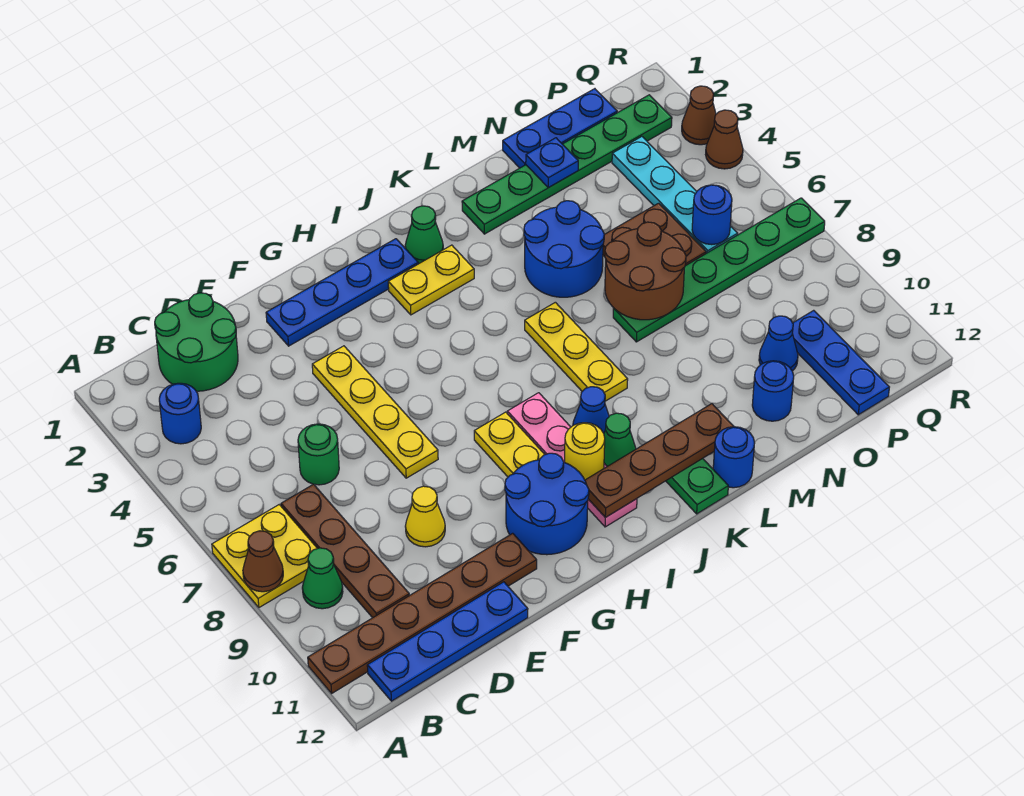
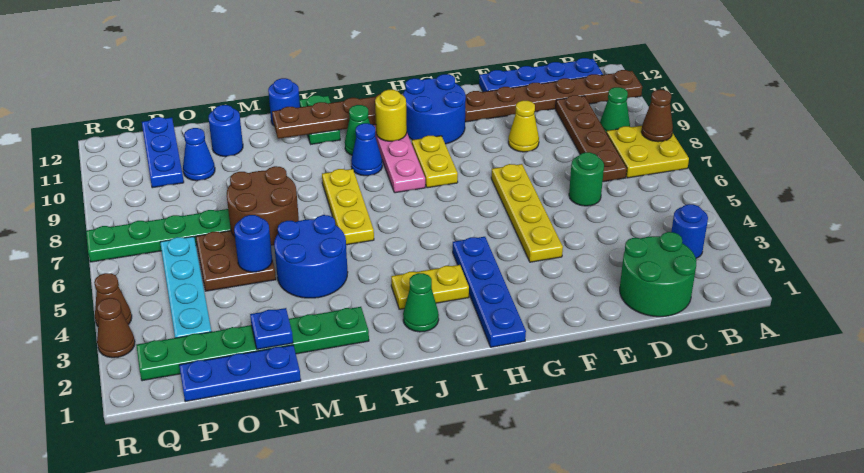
blue plate F2:I2 level 1 -> blue plate H1:H4 level 1
blue round brick P6 level 2 -> blue round brick N5 level 2

